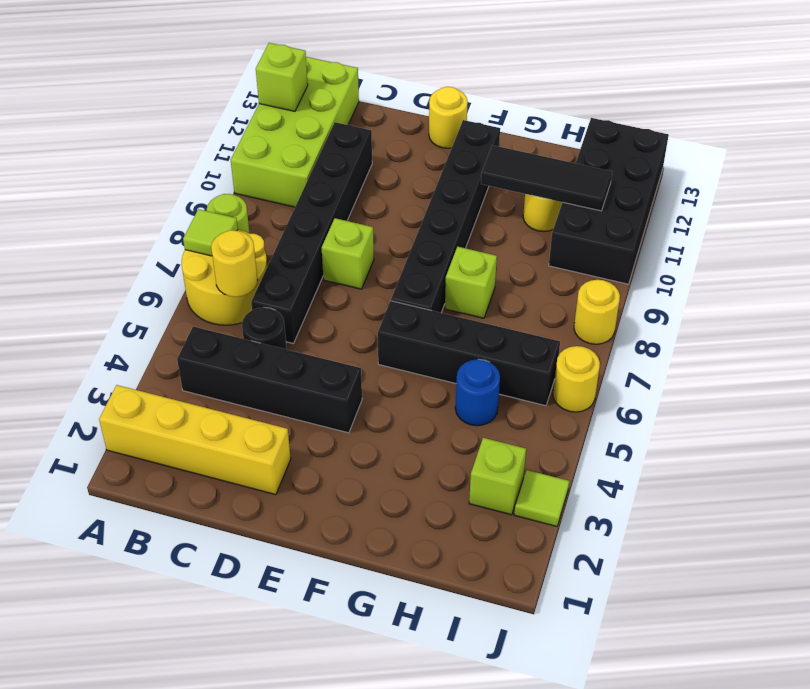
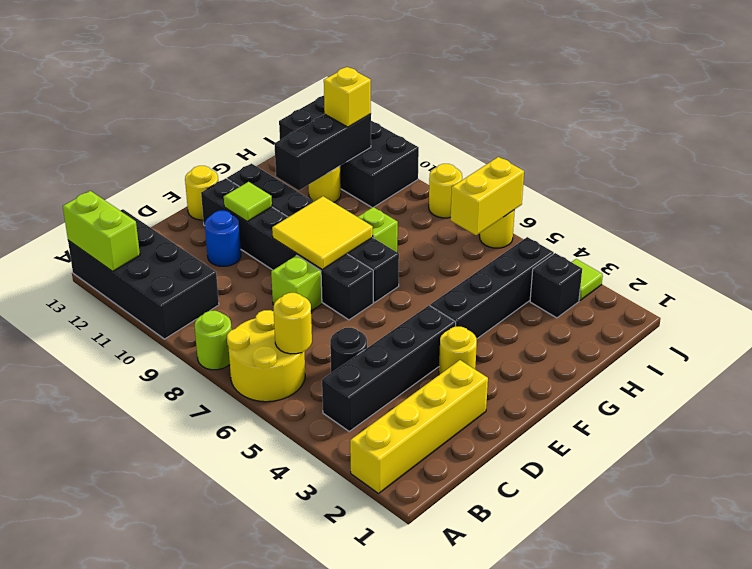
lime tile A7 level 2 -> lime tile E11 level 2
lime brick A10:B13 level 1 -> black brick A10:B13 level 1
lime brick A12 level 2 -> lime brick A12:A13 level 2
black brick C6:C11 level 1 -> black brick E7:E12 level 1
none -> yellow round brick E3 level 1
none -> yellow tile E8:F9 level 2
black brick F6:I6 level 1 -> black brick F4:I4 level 1
black tile G11:I11 level 2 -> black brick G11:I11 level 2
blue round brick H5 level 1 -> blue round brick D11 level 1
lime brick I3 level 1 -> black brick I3 level 1
none -> yellow brick I6:J6 level 2
none -> yellow brick I11 level 3

